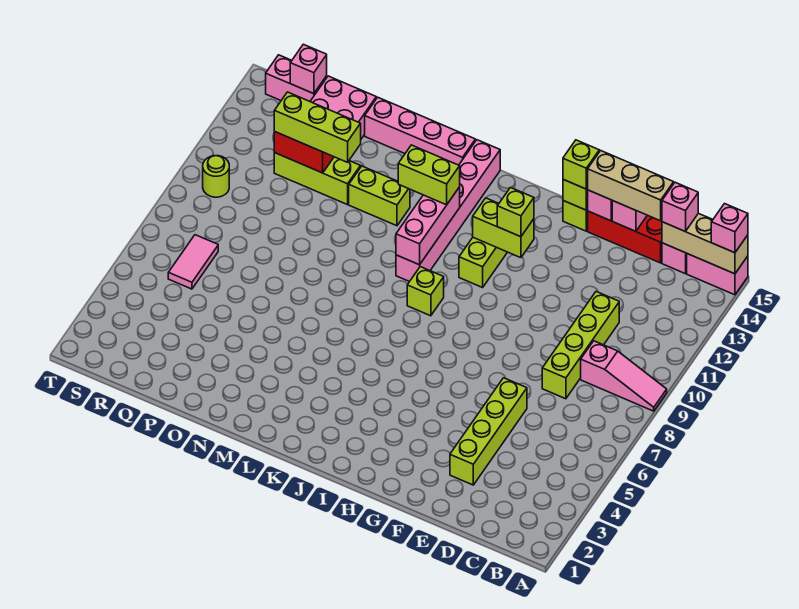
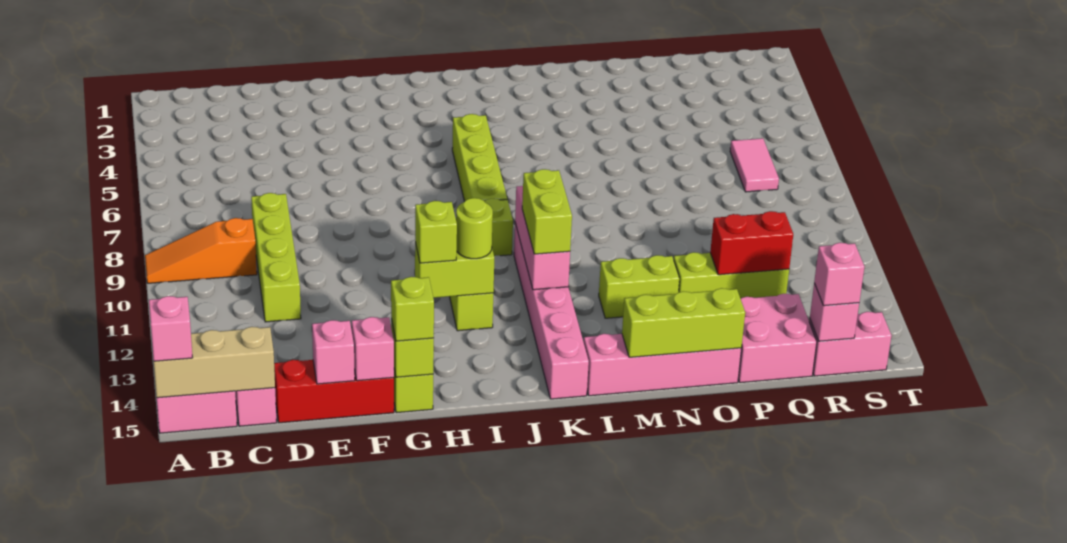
pink slope A9:C9 level 1 top C -> orange slope A9:C9 level 1 top C
pink brick C15 level 3 -> pink brick R15 level 3
tan brick D15:F15 level 3 -> none
lime brick E3:E6 level 1 -> lime brick J5:J8 level 1
lime brick K12:L12 level 3 -> lime brick K11:K12 level 3
lime brick O12:Q12 level 3 -> lime brick M15:O15 level 2
lime round brick S10 level 1 -> lime round brick I12 level 3

